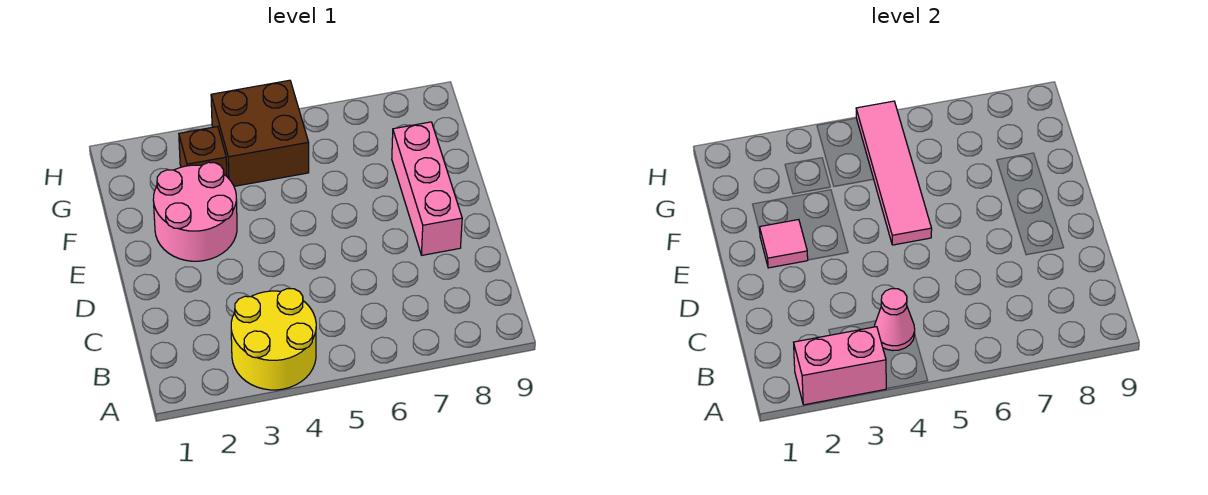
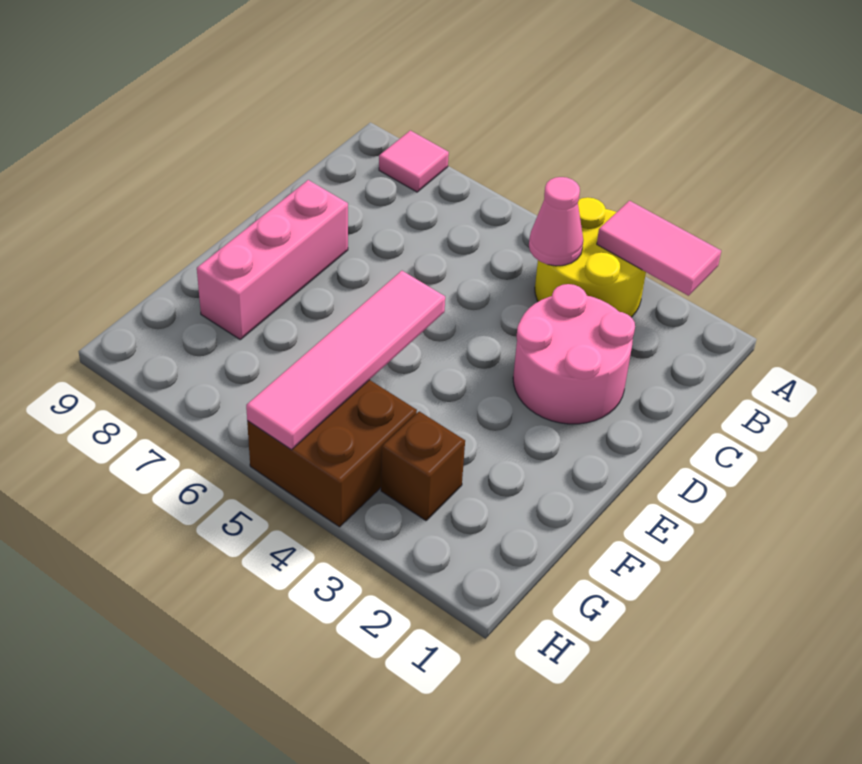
pink brick A2:A3 level 2 -> pink tile A2:A3 level 2
pink round brick E2:F3 level 1 -> pink round brick C2:D3 level 1
pink tile E2 level 2 -> pink tile A8 level 1

